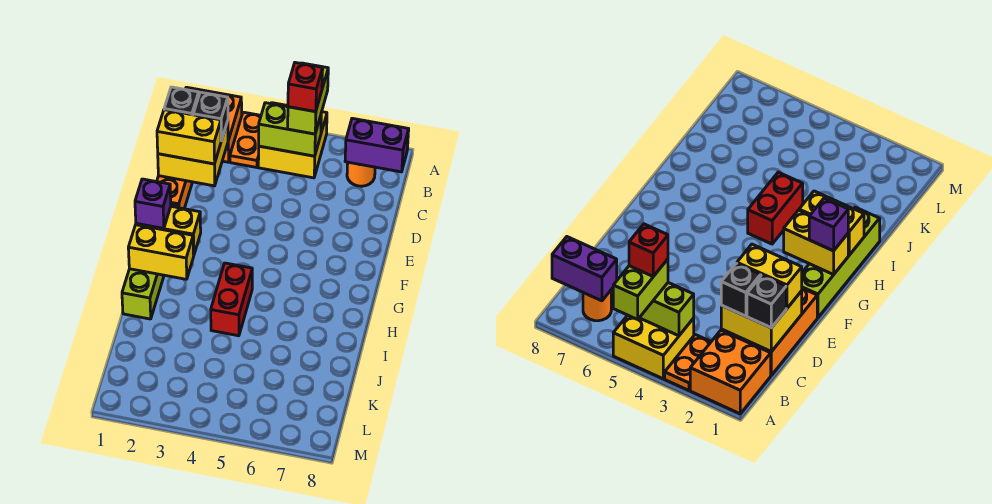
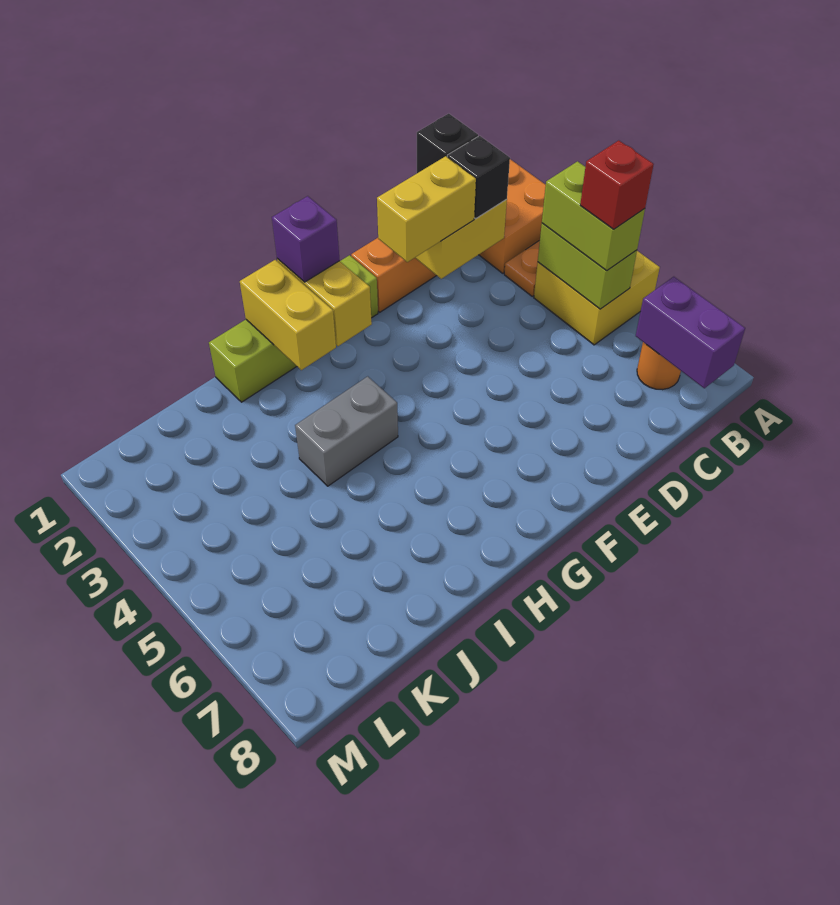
lime brick A5:B5 level 3 -> lime brick B4:B5 level 3
yellow brick D1:D2 level 3 -> yellow brick D2:E2 level 3
red brick H4:I4 level 1 -> grey brick H4:I4 level 1

